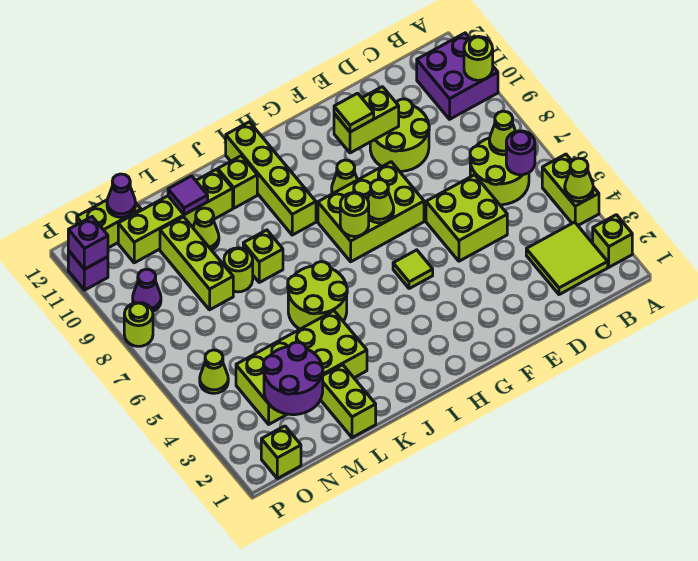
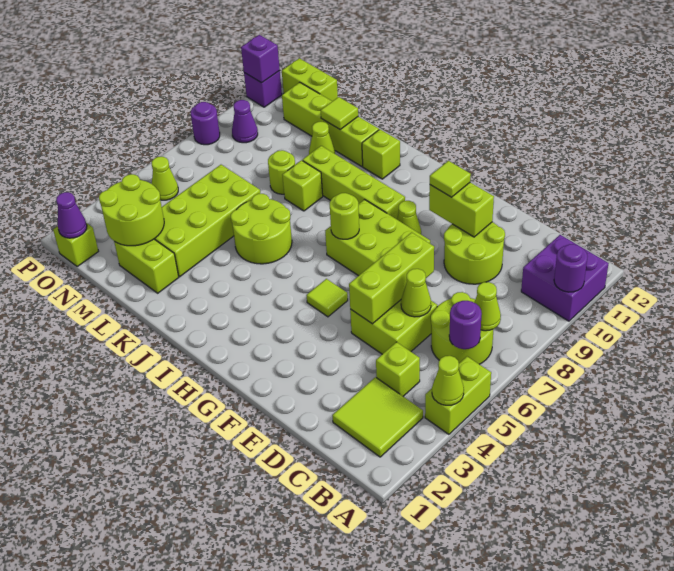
lime brick A2 level 1 -> lime brick C4 level 1
lime round brick A10 level 2 -> purple round brick A10 level 2
lime cone G7 level 2 -> lime cone D6 level 2
lime brick I9:I12 level 1 -> lime brick H9:K9 level 1
lime brick K3:N4 level 1 -> lime brick L3:M6 level 1
lime brick L1:L2 level 1 -> lime brick L2:M2 level 1
purple tile L11 level 2 -> lime tile L11 level 2
purple round brick M2:N3 level 2 -> lime round brick M2:N3 level 2
lime brick M8:M10 level 1 -> lime brick E5:E7 level 2
purple cone N12 level 2 -> purple cone O1 level 2
lime round brick P8 level 1 -> purple round brick P8 level 1

